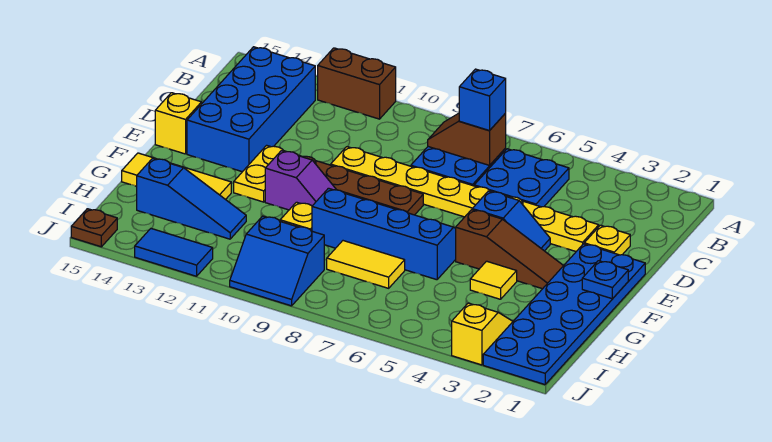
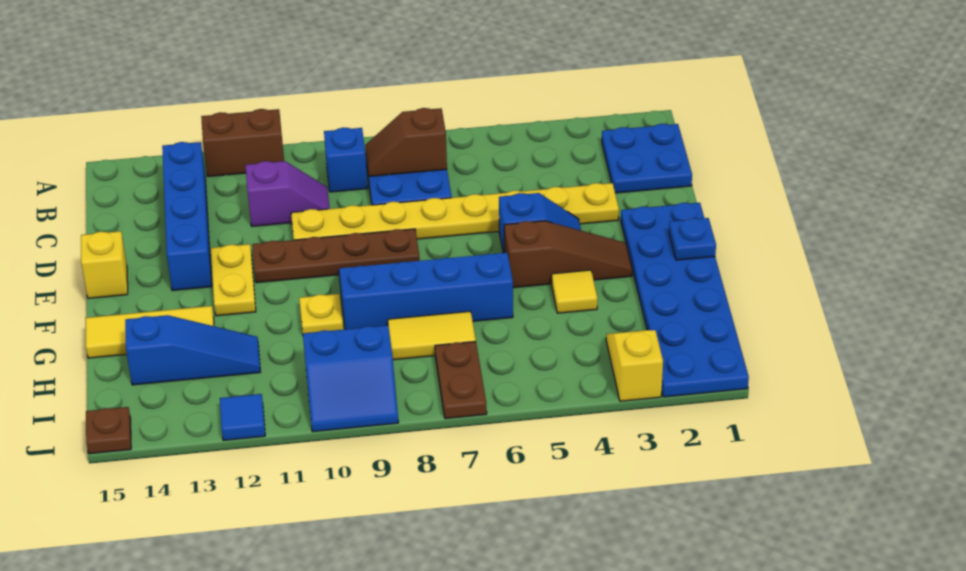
blue plate B5:C6 level 1 -> blue plate B1:C2 level 1
blue brick B7 level 3 -> blue brick B9 level 1
blue brick B13:E14 level 1 -> blue brick B13:E13 level 1
yellow plate D2 level 1 -> none
purple slope F10:F11 level 1 top 11 -> purple slope C10:C11 level 1 top 11
none -> brown plate I7:J7 level 1
blue tile J12:J13 level 1 -> blue tile J12 level 1

